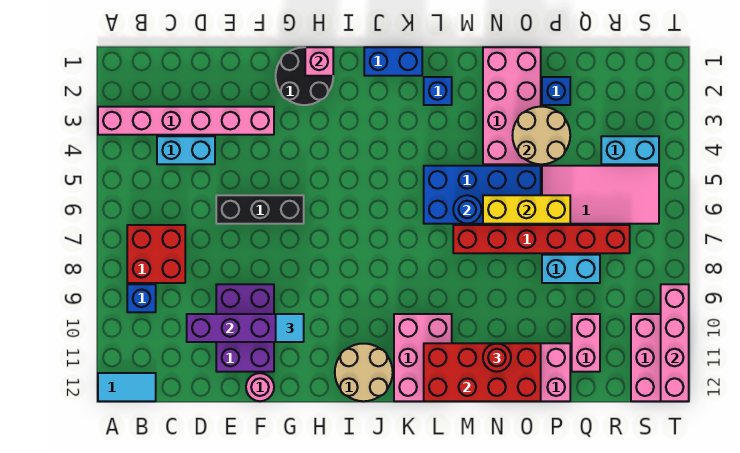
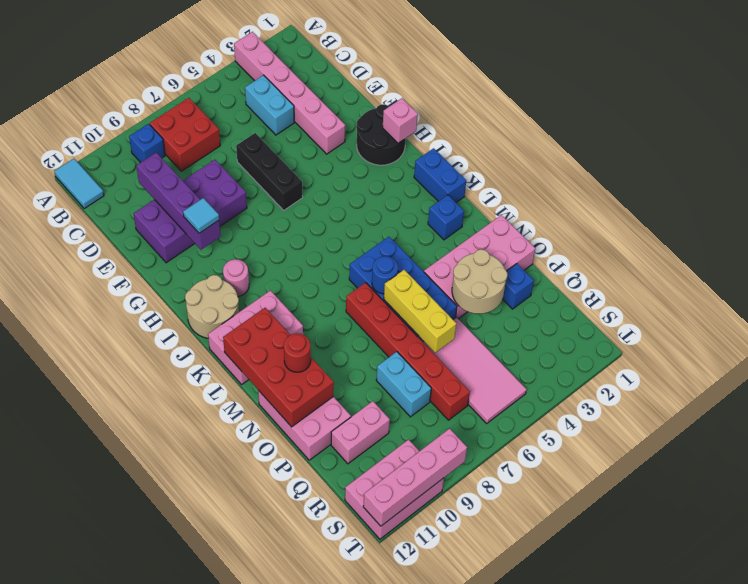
purple brick E9:F11 level 1 -> purple brick E8:F11 level 1
pink round brick F12 level 1 -> pink round brick I10 level 1
cyan brick R4:S4 level 1 -> none

